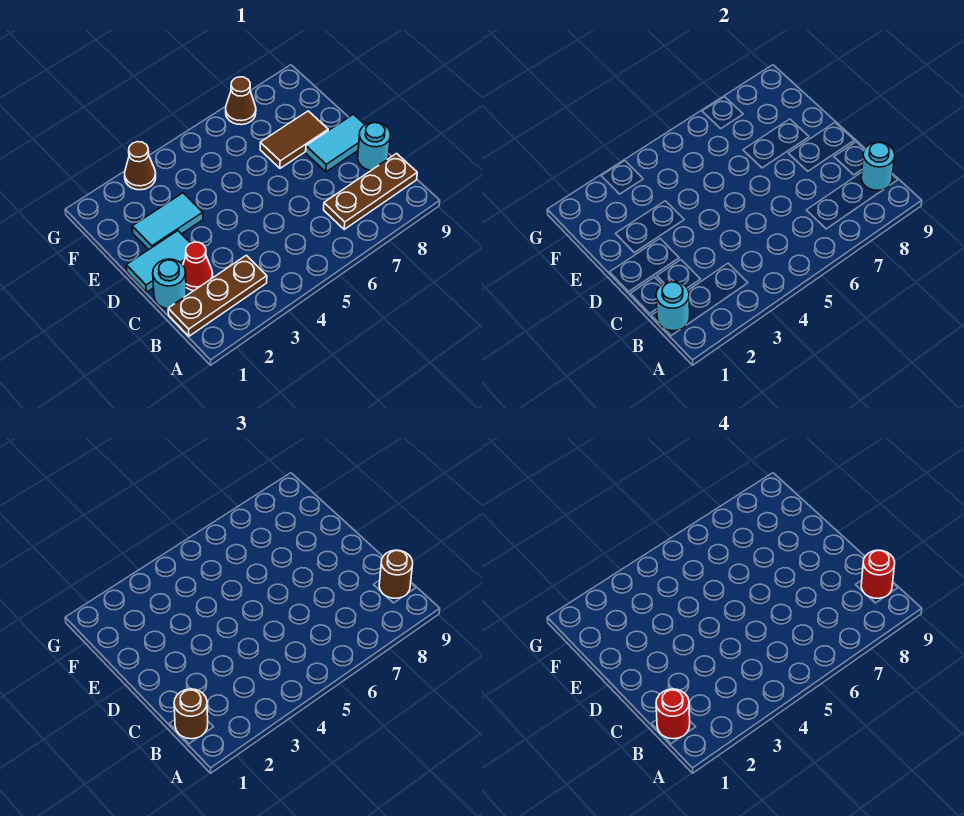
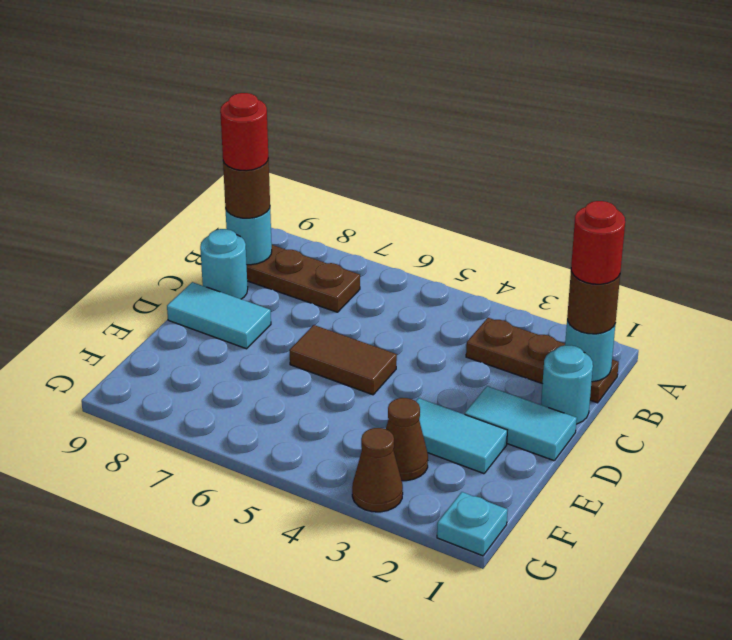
red cone C2 level 1 -> none
brown tile E7:E8 level 1 -> brown tile D5:D6 level 1
none -> cyan plate G1 level 1
brown cone G7 level 1 -> brown cone F3 level 1

